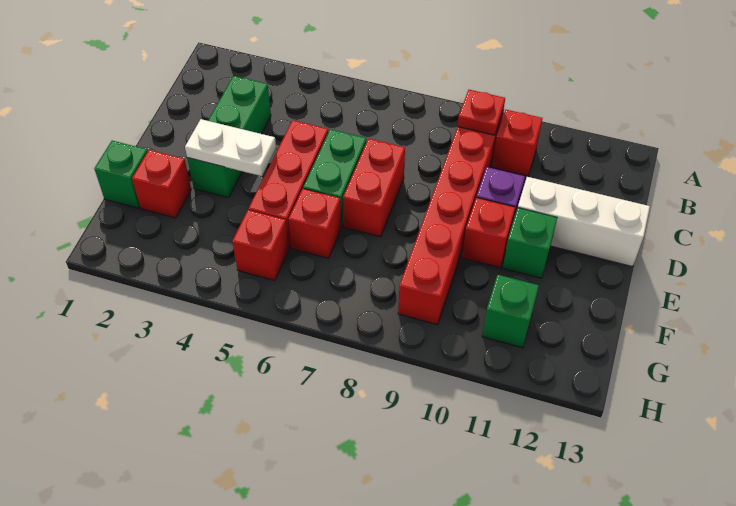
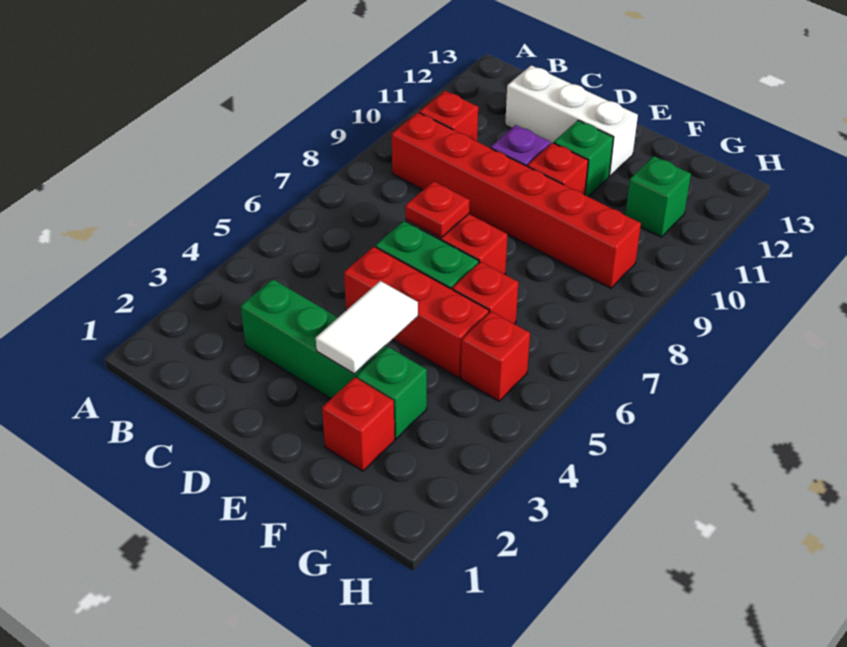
red plate B9 level 2 -> red plate D7 level 2
white brick D11:D13 level 1 -> white brick C12:E12 level 1
white plate E3:E4 level 2 -> white tile E3:E4 level 2
green brick F1 level 1 -> green brick F3 level 1

